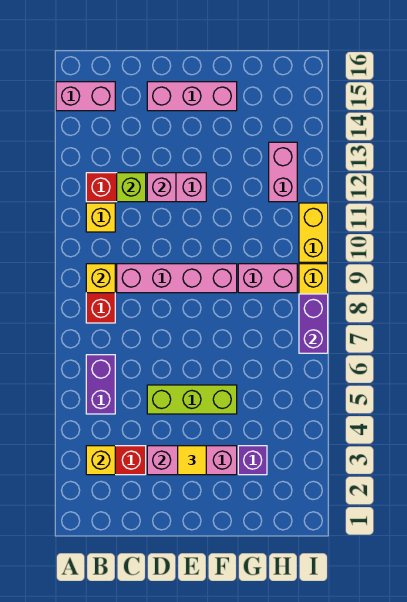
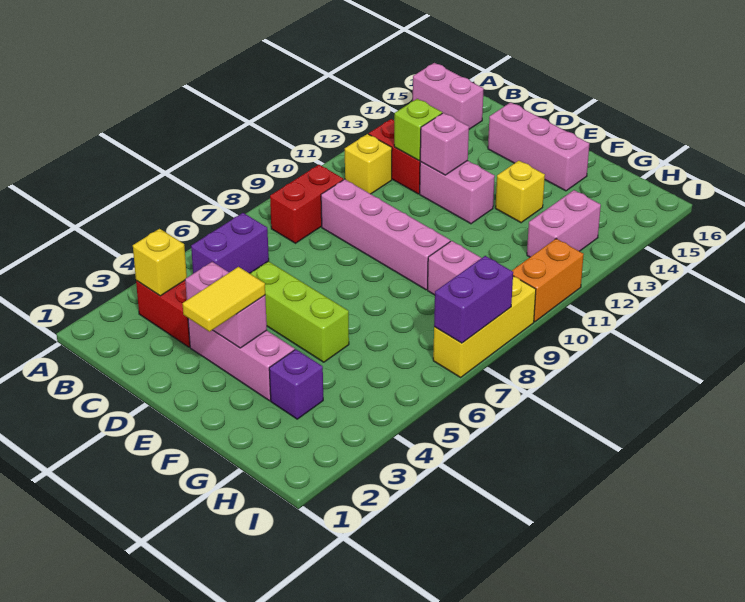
yellow brick B9 level 2 -> yellow brick F13 level 1
yellow tile E3 level 3 -> yellow tile E2:E3 level 3
yellow brick I10:I11 level 1 -> orange brick I10:I11 level 1

